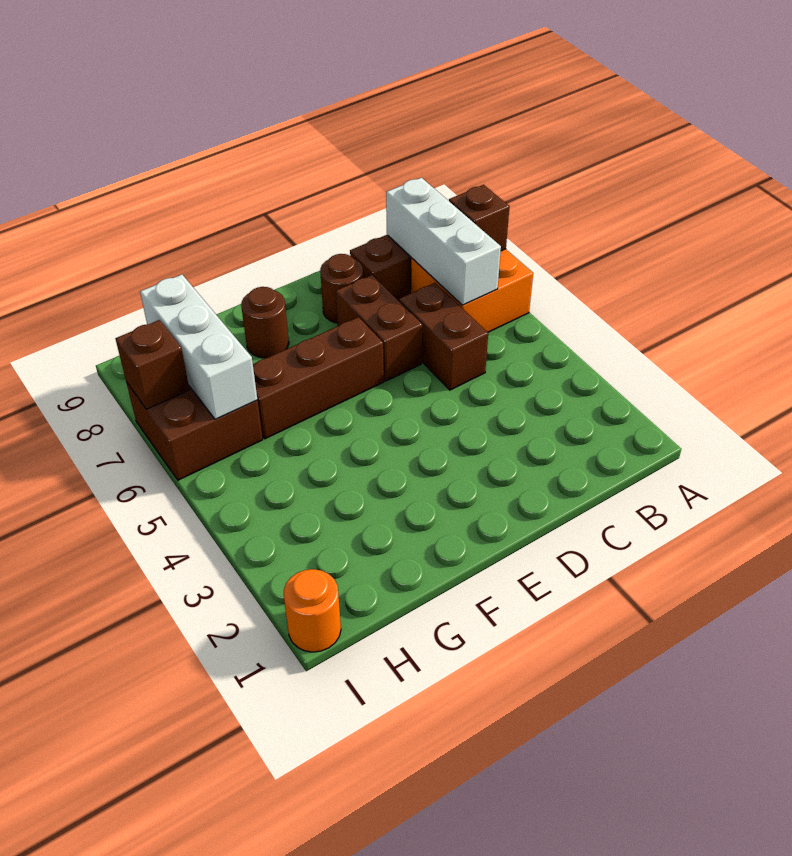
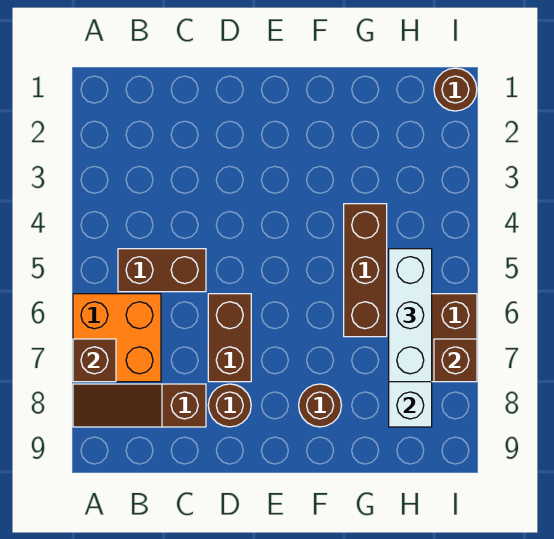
white brick B6:B8 level 2 -> white brick H5:H7 level 3
brown brick C5:C6 level 1 -> brown brick B5:C5 level 1
brown brick E6:G6 level 1 -> brown brick G4:G6 level 1
orange round brick I1 level 1 -> brown round brick I1 level 1

